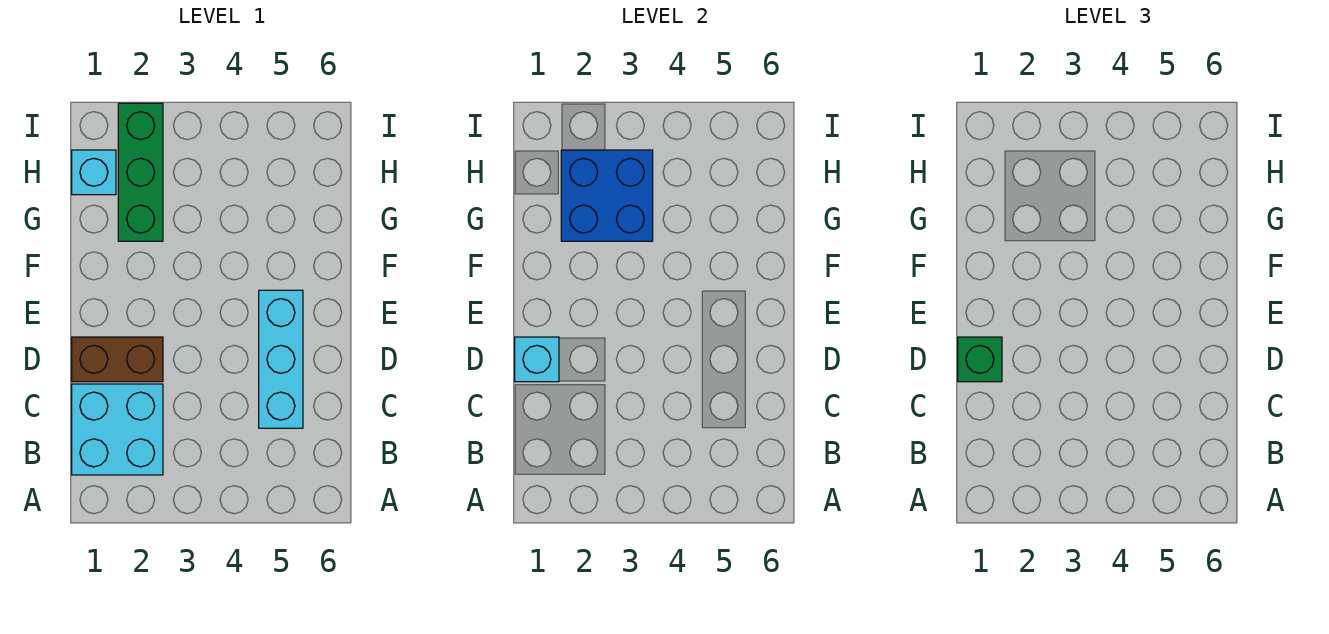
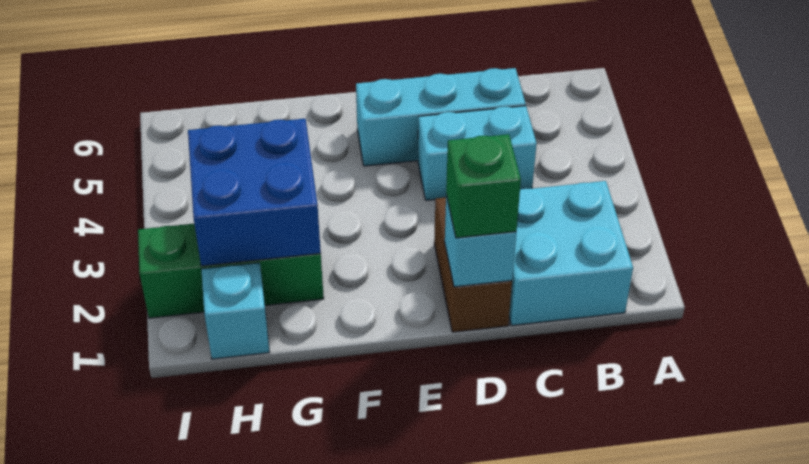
none -> cyan brick C4:D4 level 1

